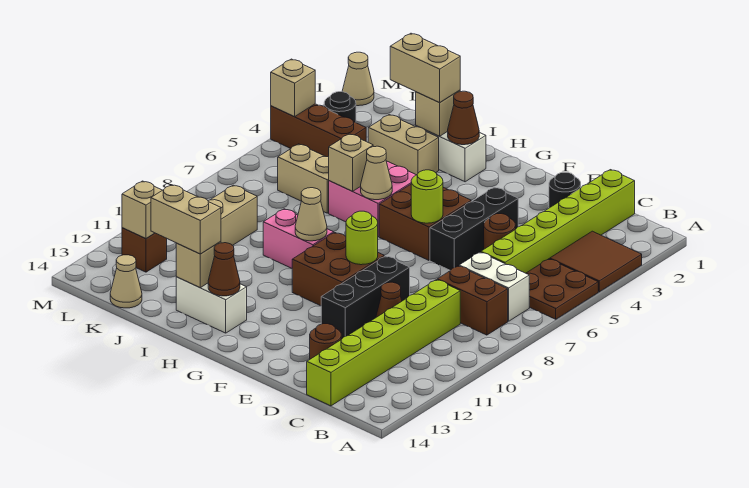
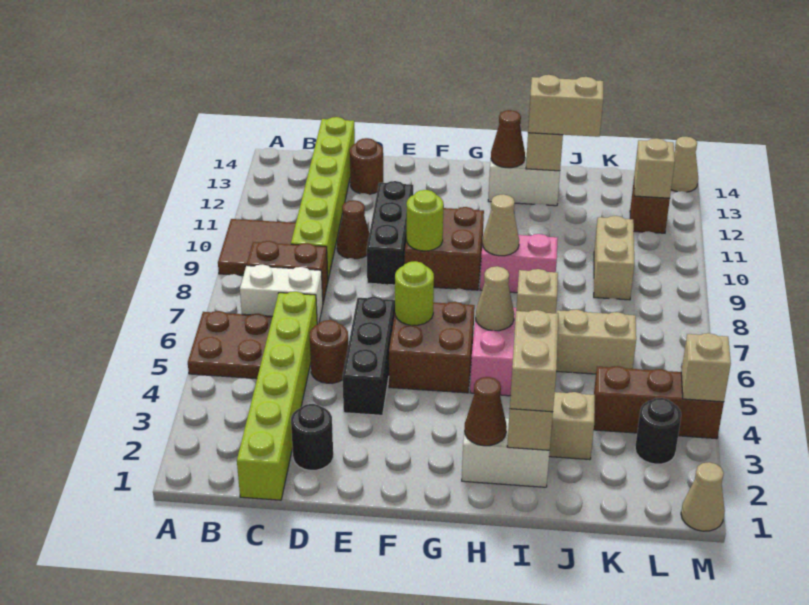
brown tile A3:B4 level 1 -> brown tile A9:B10 level 1
tan brick I2:J2 level 3 -> tan brick I2:I3 level 3
tan cone K14 level 1 -> tan cone M14 level 1

